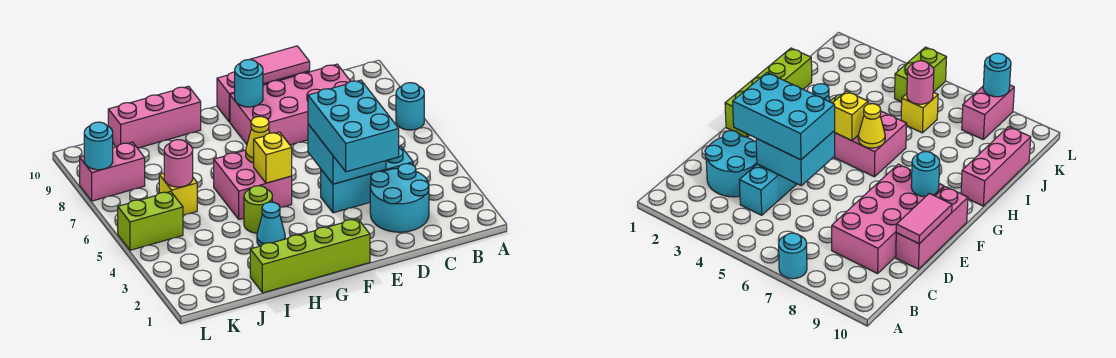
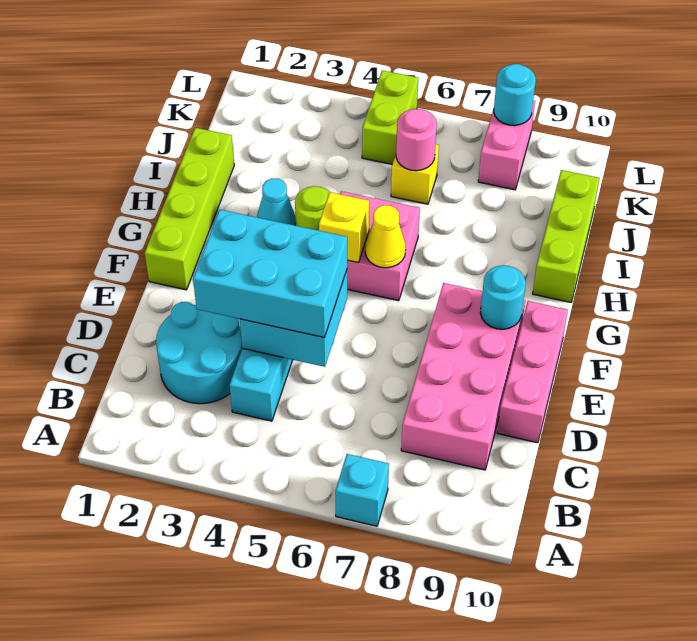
cyan round brick A7 level 1 -> cyan brick A7 level 1
pink tile D10:E10 level 2 -> none
pink brick H10:J10 level 1 -> lime brick H10:J10 level 1

